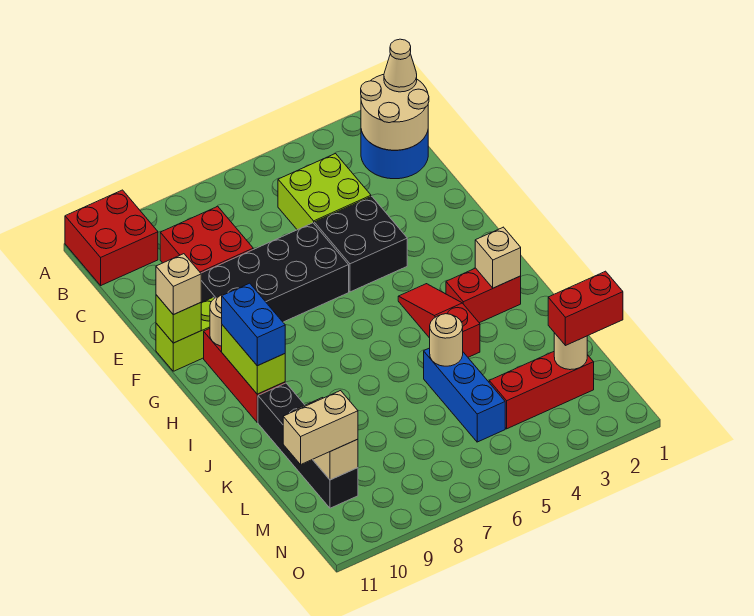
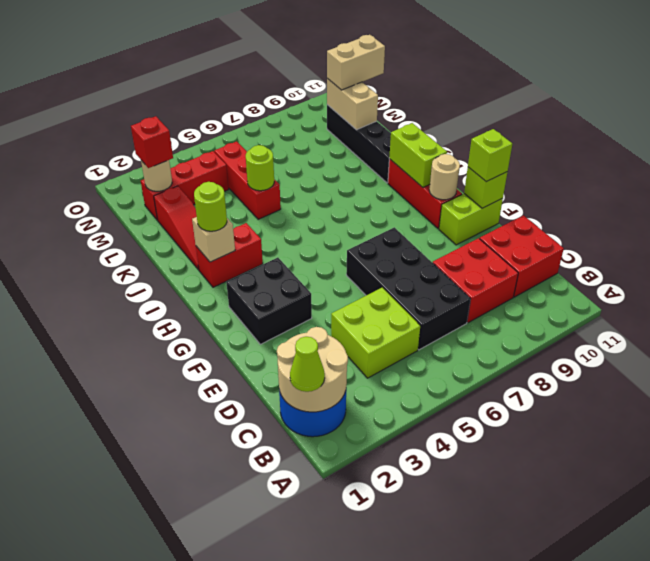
red brick A10:B11 level 1 -> red brick C10:D11 level 1
tan cone B1 level 3 -> lime cone B1 level 3
black brick E4:F5 level 1 -> black brick F2:G3 level 1
black brick E6:F9 level 1 -> black brick C6:F7 level 1
tan brick F11 level 3 -> lime brick F11 level 3
red slope H4:J4 level 1 top J -> red slope J2:L2 level 1 top L
blue brick H10:I10 level 3 -> none
none -> lime round brick I2 level 3
blue brick K5:M5 level 1 -> red brick K5:M5 level 1
tan round brick K5 level 2 -> lime round brick K5 level 2
red brick M1:M2 level 3 -> red brick M2 level 3

